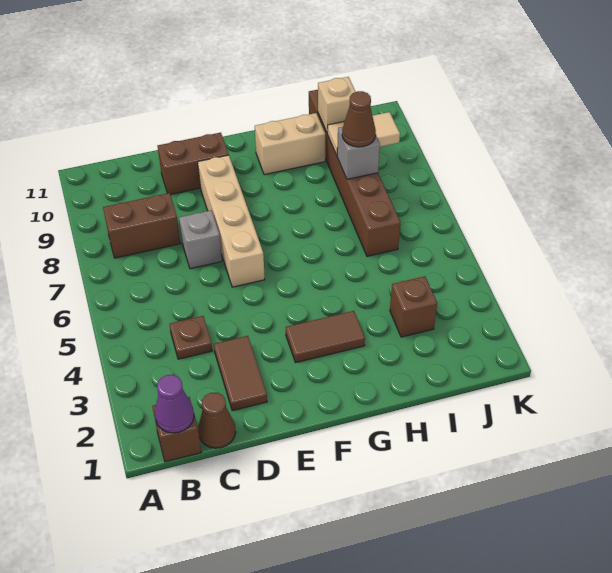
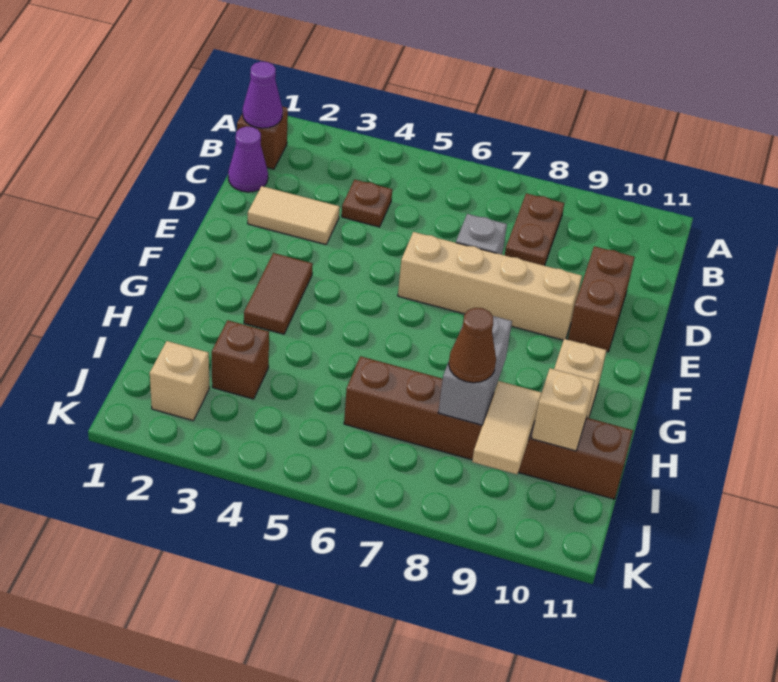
brown brick B8:C8 level 1 -> brown plate B8:C8 level 1
brown cone C1 level 1 -> purple cone C1 level 1
brown tile D2:D3 level 1 -> tan tile D2:D3 level 1
grey brick I8 level 2 -> grey brick H8:I8 level 2
none -> tan brick J2 level 1

